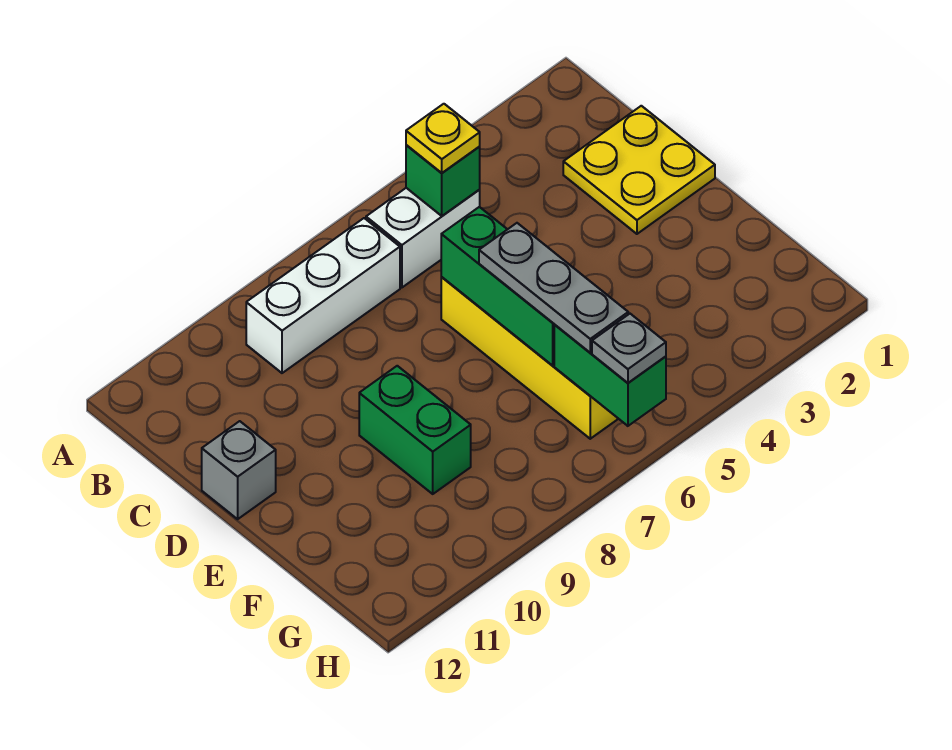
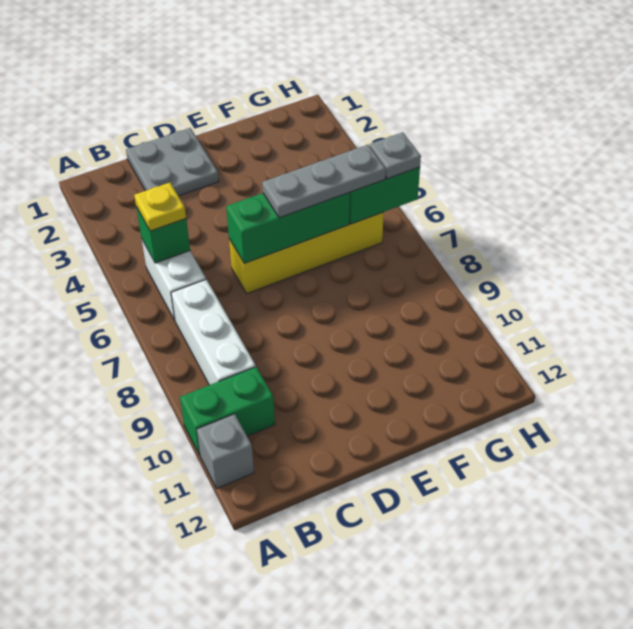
yellow plate C1:D2 level 1 -> grey plate C1:D2 level 1
grey brick D12 level 1 -> grey brick A11 level 1
green brick E9:F9 level 1 -> green brick A10:B10 level 1

